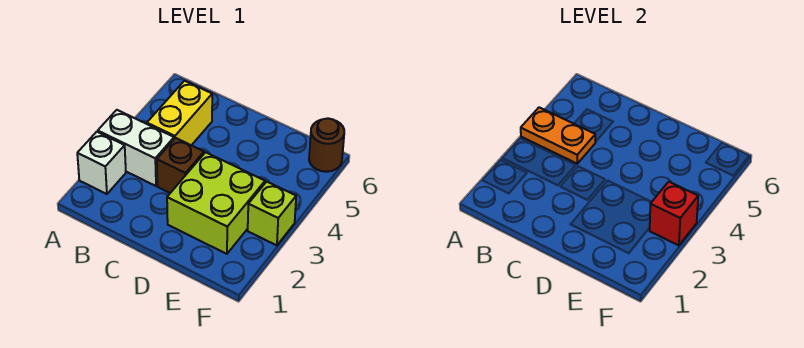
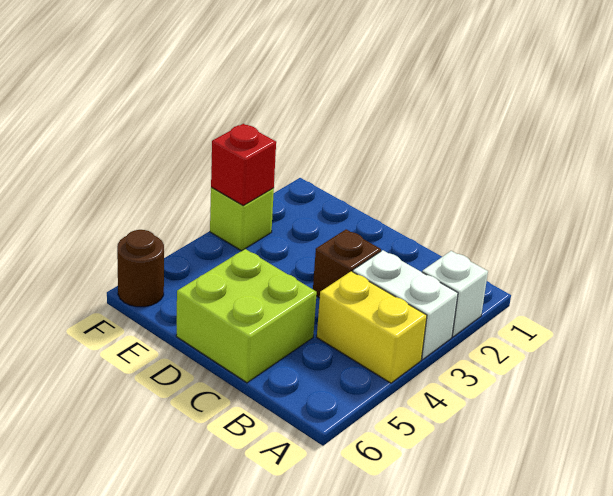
orange plate A4:B4 level 2 -> none
yellow brick B4:B5 level 1 -> yellow brick A4:B4 level 1
lime brick D2:E3 level 1 -> lime brick C5:D6 level 1

